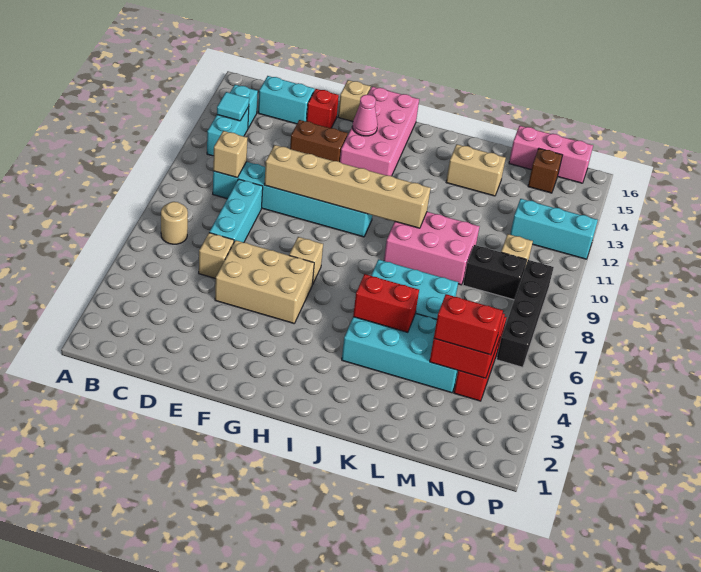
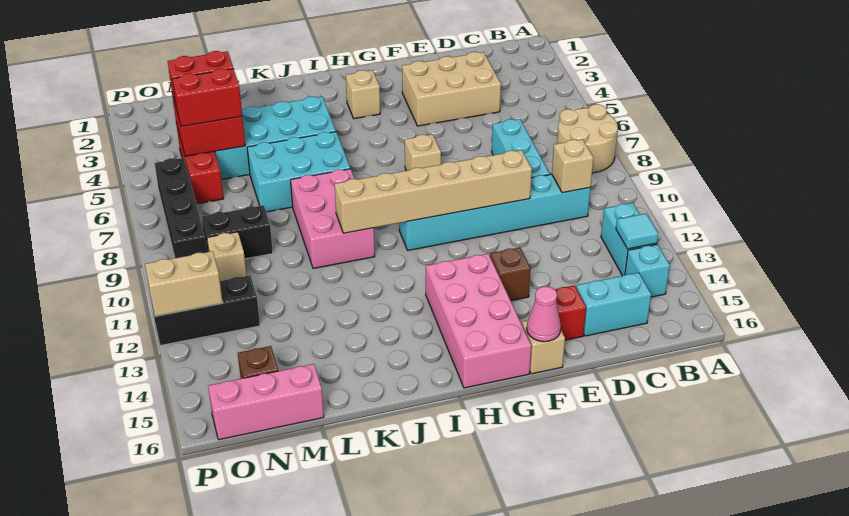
tan round brick B7 level 1 -> tan round brick A7:B8 level 1
tan brick D6 level 1 -> tan brick H3 level 1
tan brick E5:G6 level 1 -> tan brick D3:F4 level 1
brown brick E13:F13 level 1 -> brown brick F13 level 1
pink cone G14 level 2 -> pink cone F16 level 2
red brick J5:K5 level 2 -> red brick M5:N5 level 3
pink brick J9:L10 level 1 -> pink brick J8:K10 level 1
tan brick K14:L14 level 1 -> tan brick O12:P12 level 2
cyan brick N12:P12 level 1 -> black brick N12:P12 level 1

